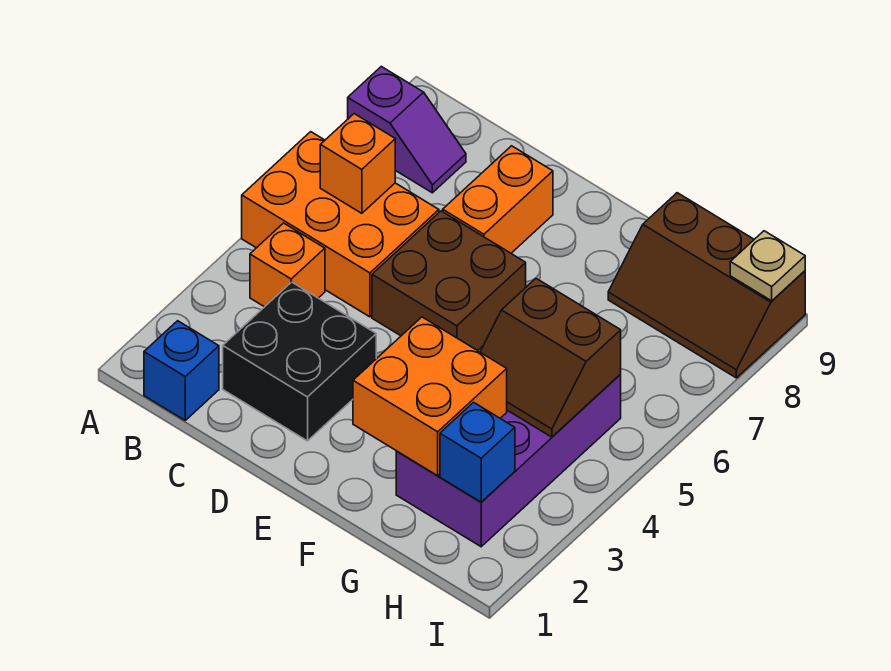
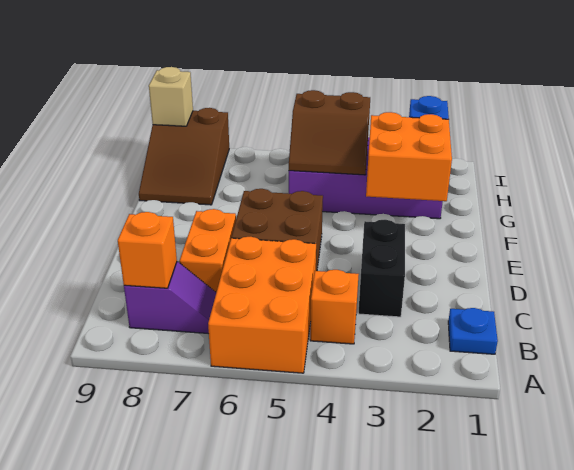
purple slope A8:B8 level 1 top A -> purple slope B7:B8 level 1 top 8
blue brick B1 level 1 -> blue plate B1 level 1
orange brick B6 level 2 -> orange brick B8 level 2
black brick C2:D3 level 1 -> black brick C3:D3 level 1
orange brick D7:D8 level 1 -> orange brick C7:D7 level 1
brown slope G4:H5 level 2 top 5 -> brown slope G4:H5 level 2 top H
brown slope G8:I9 level 1 top 9 -> brown slope G8:I9 level 1 top I
tan plate I9 level 2 -> tan brick I9 level 2

